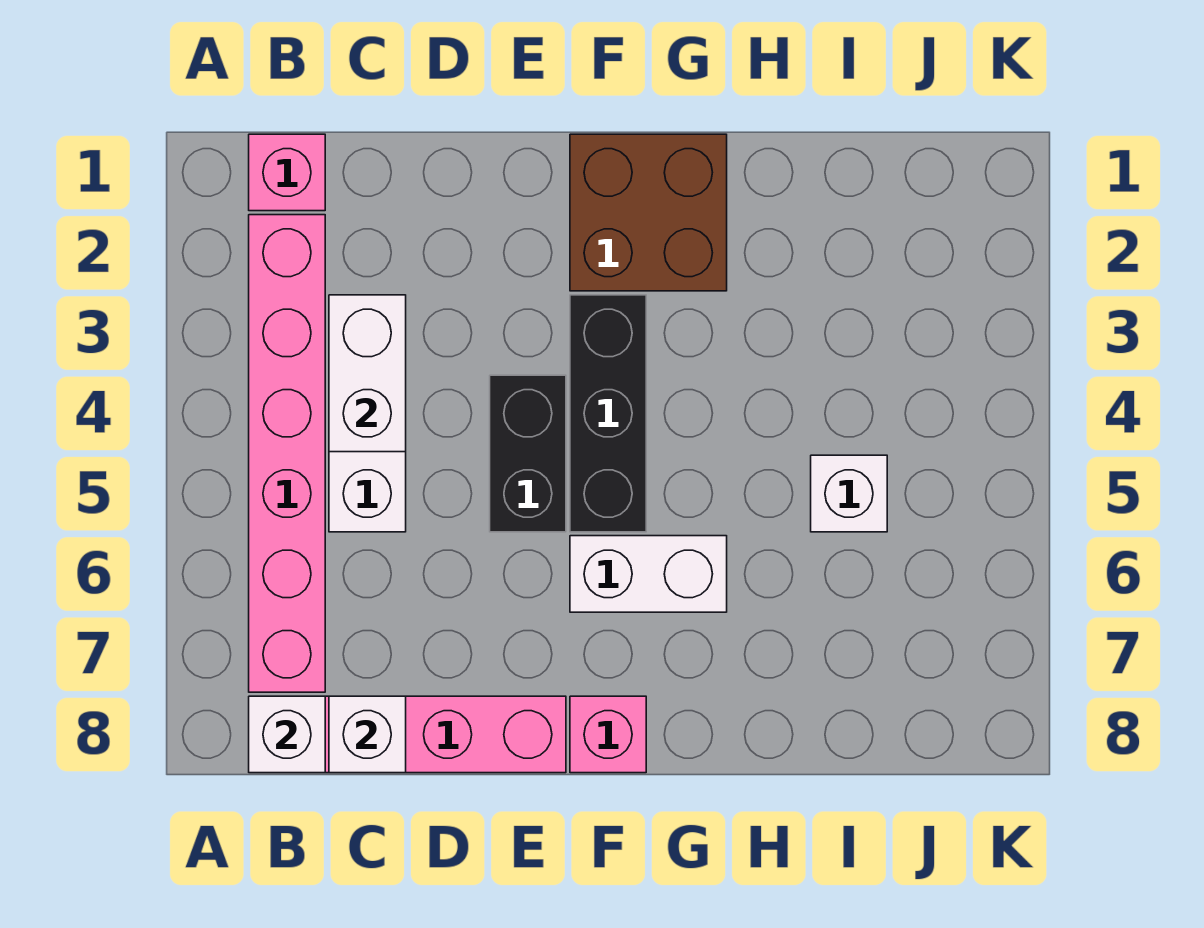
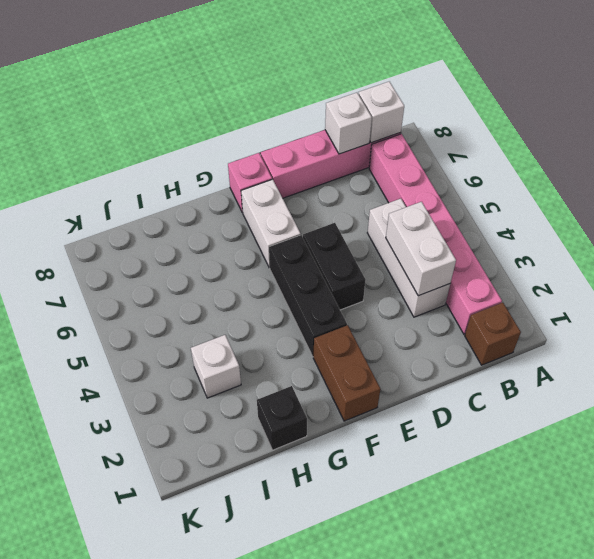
pink brick B1 level 1 -> brown brick B1 level 1
brown brick F1:G2 level 1 -> brown brick F1:F2 level 1
white brick F6:G6 level 1 -> white brick F6:F7 level 1
none -> black brick H1 level 1
white brick I5 level 1 -> white brick I3 level 1

